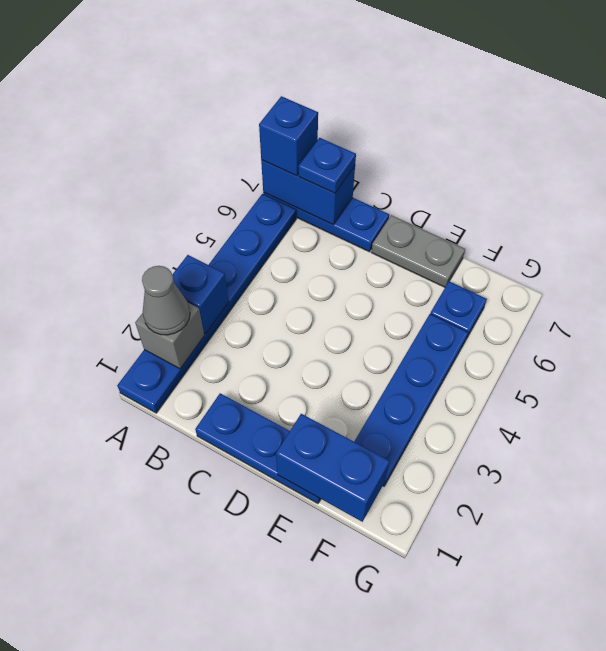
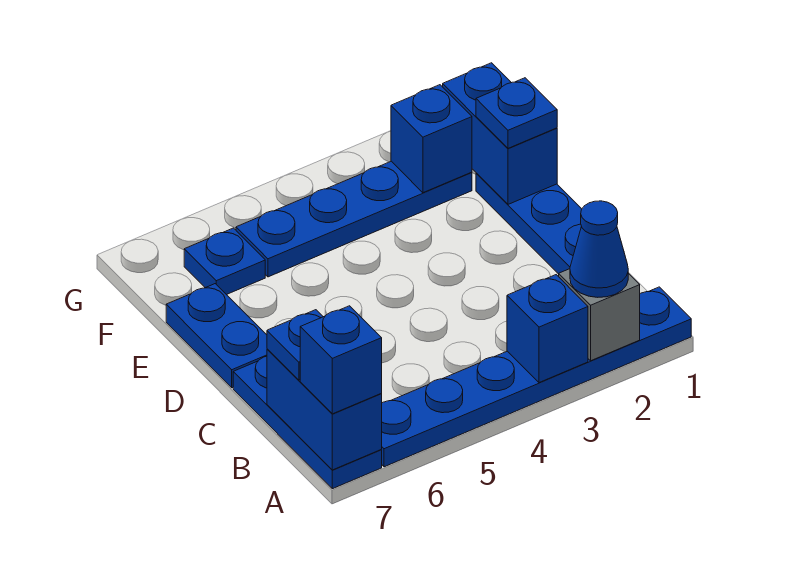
grey cone A2 level 3 -> blue cone A2 level 3
grey plate D7:E7 level 1 -> blue plate D7:E7 level 1
none -> blue plate E1 level 3
none -> blue brick F2 level 2

